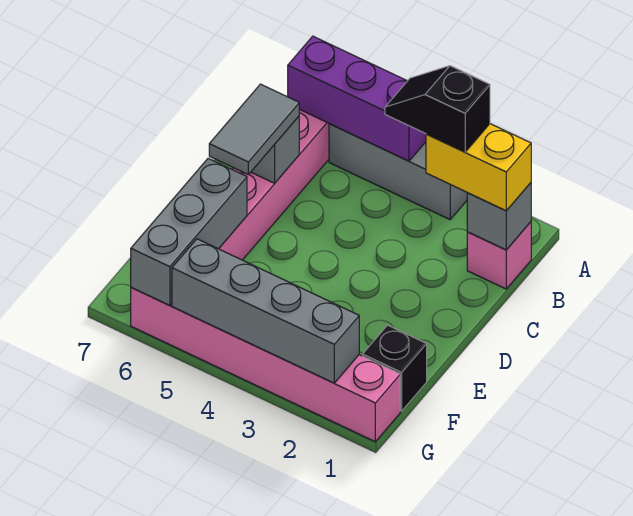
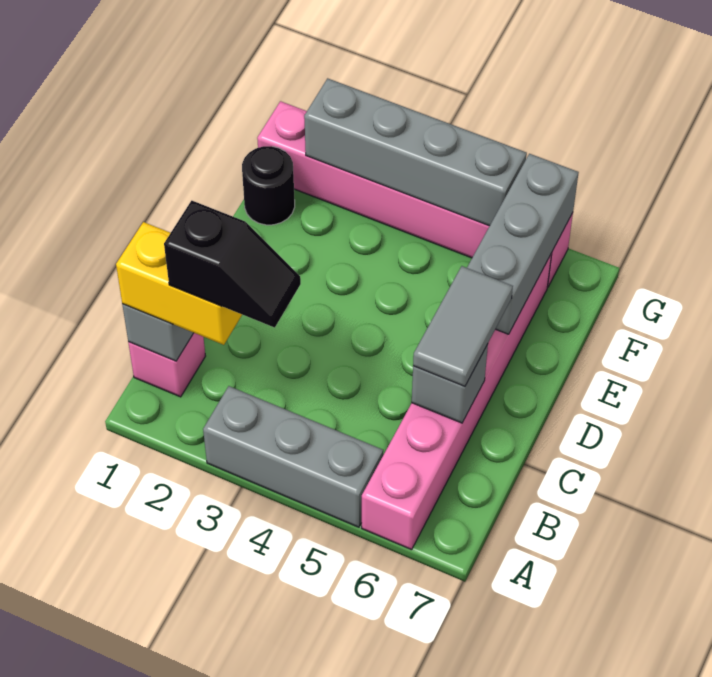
purple brick A4:A6 level 2 -> none
black brick F1 level 1 -> black round brick F1 level 1

